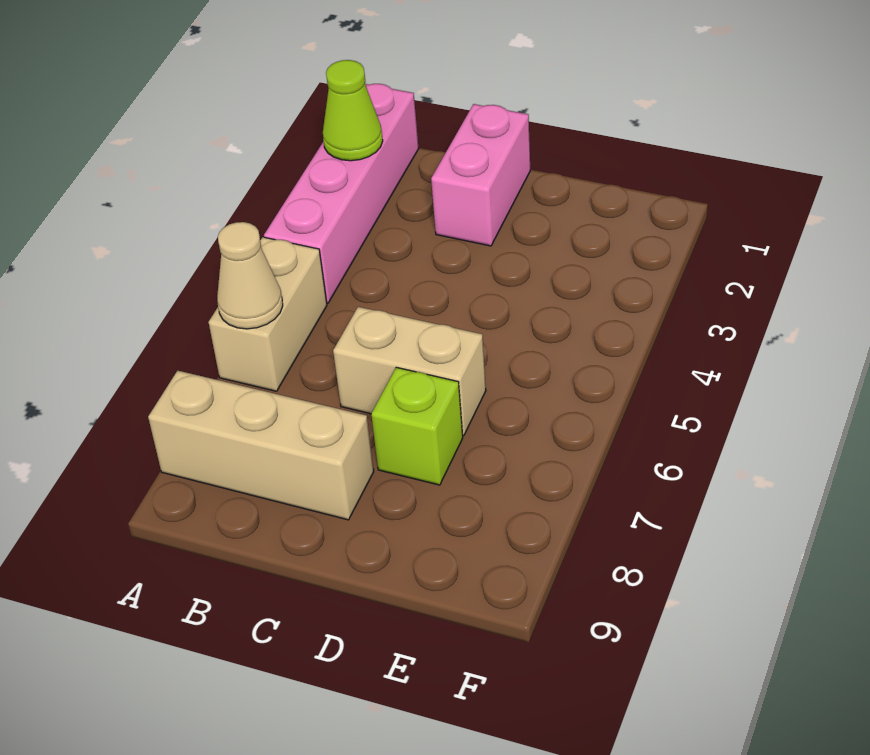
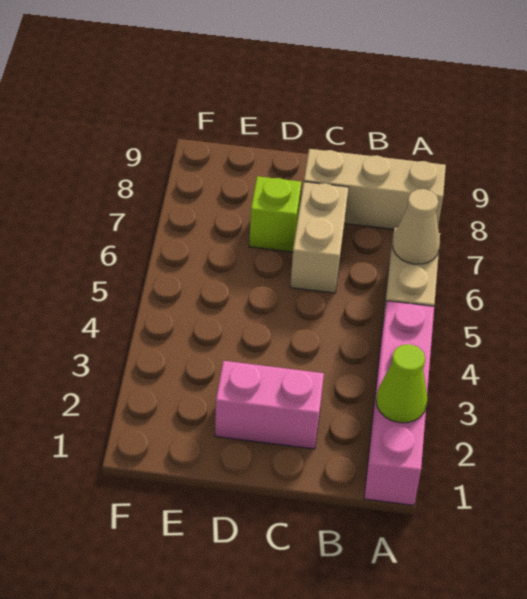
pink brick C1:C2 level 1 -> pink brick C2:D2 level 1
tan brick C6:D6 level 1 -> tan brick C6:C7 level 1

